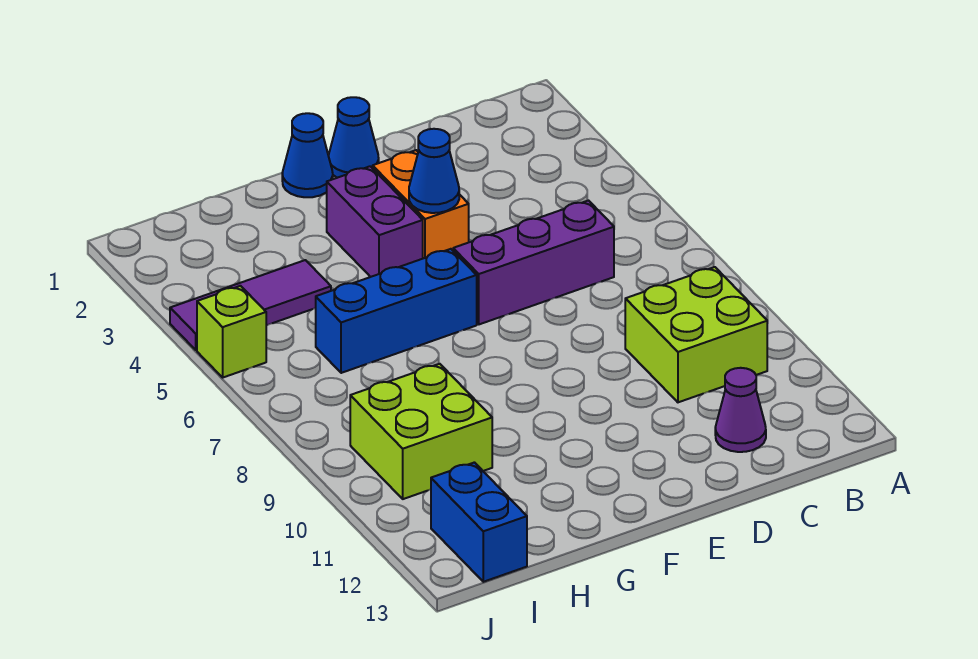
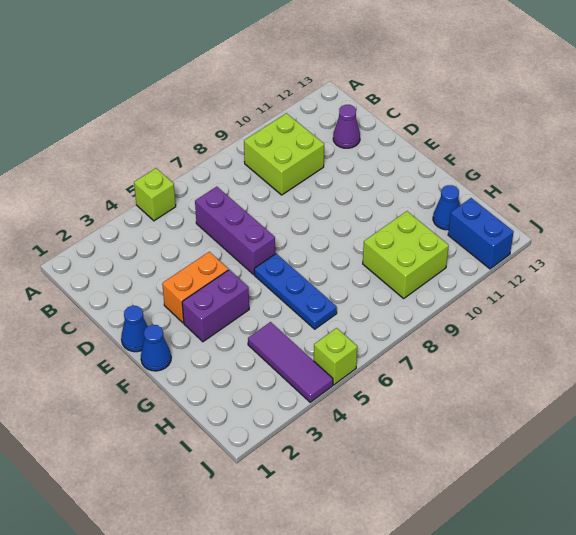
none -> lime brick A5 level 1
blue cone E4 level 2 -> blue cone H12 level 1
blue brick F6:H6 level 1 -> blue plate F6:H6 level 1
blue brick I12:I13 level 1 -> blue brick I12:J12 level 1

